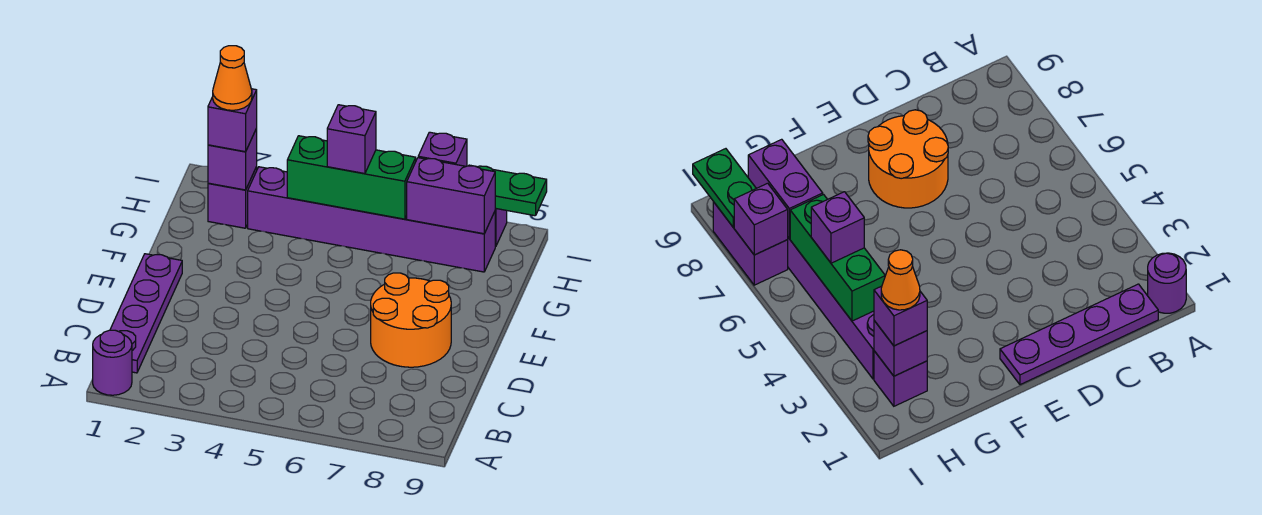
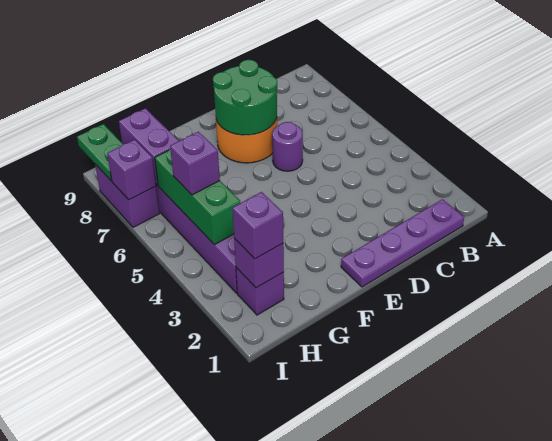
purple round brick A1 level 1 -> purple round brick D6 level 1
none -> green round brick D7:E8 level 2
orange cone H2 level 4 -> none

